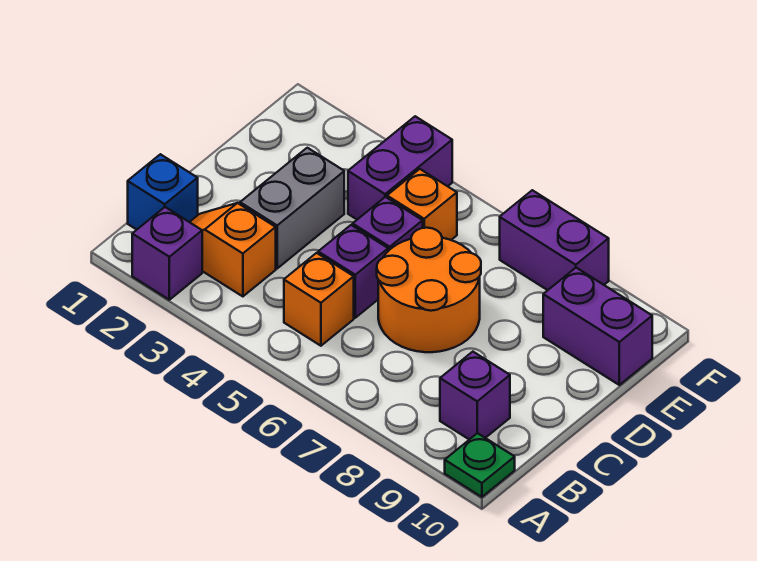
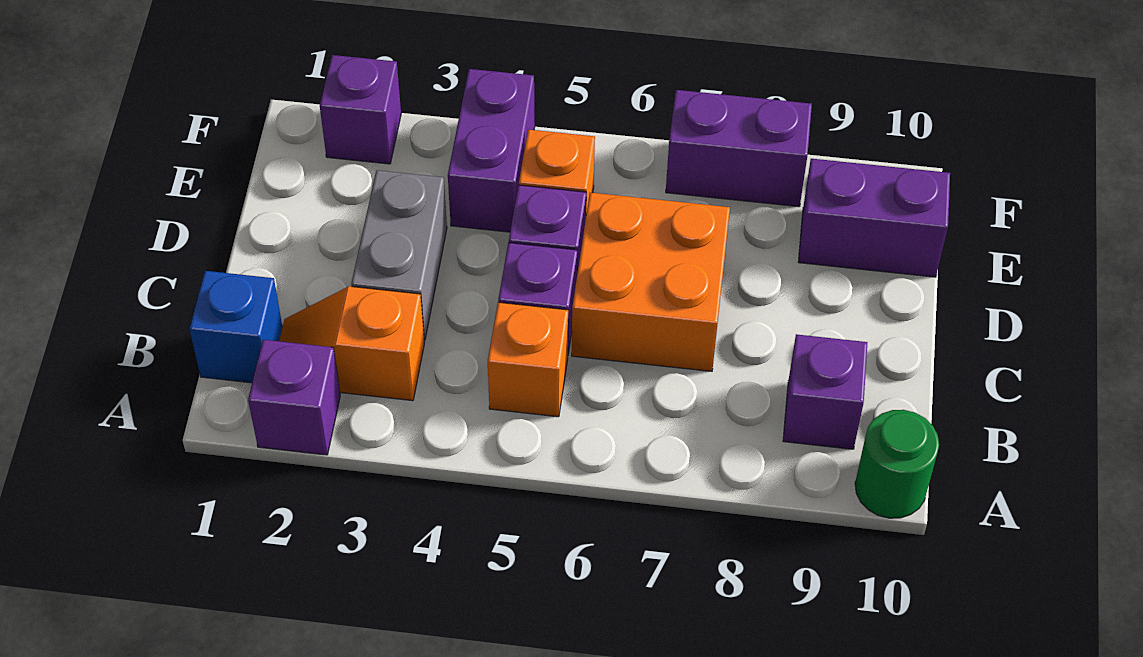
green plate A10 level 1 -> green round brick A10 level 1
orange round brick C6:D7 level 1 -> orange brick C6:D7 level 1
none -> purple brick F2 level 1

